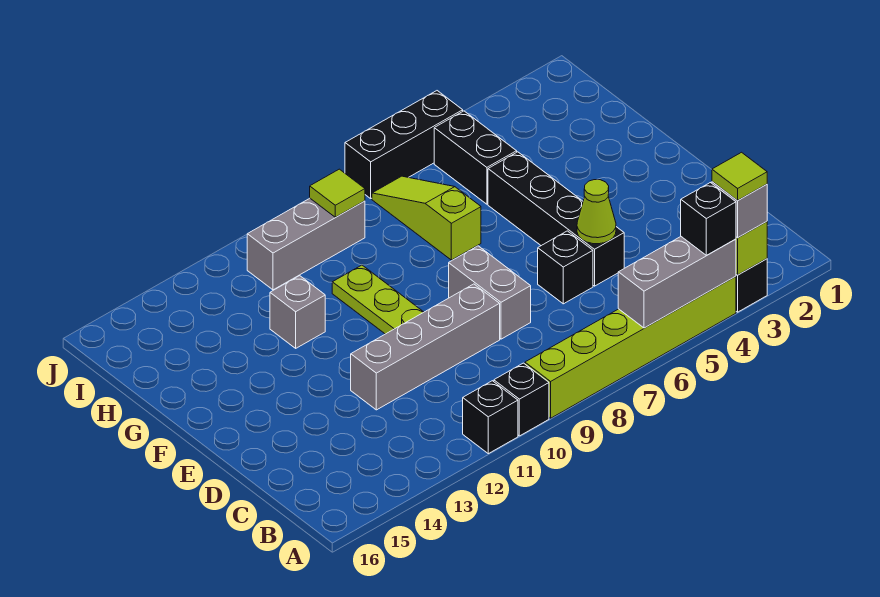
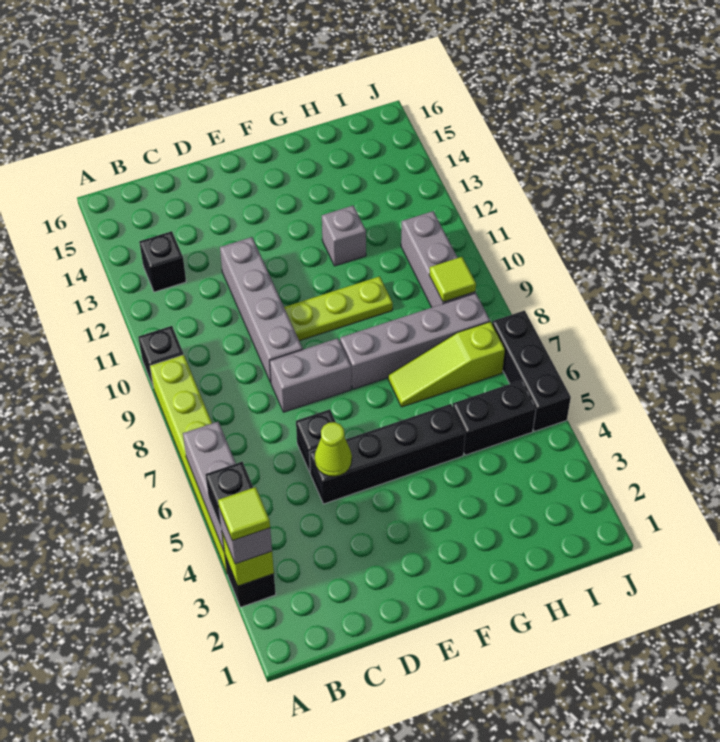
black brick A11 level 1 -> black brick B13 level 1
none -> grey brick F8:I8 level 1
lime slope G7:I7 level 1 top G -> lime slope G7:I7 level 1 top I

